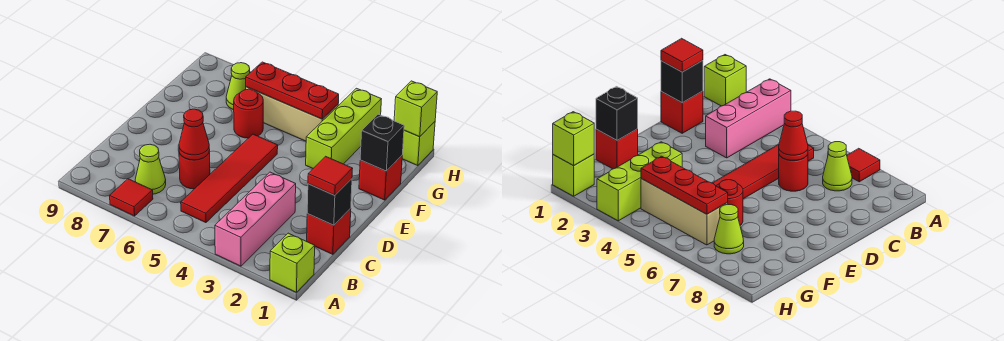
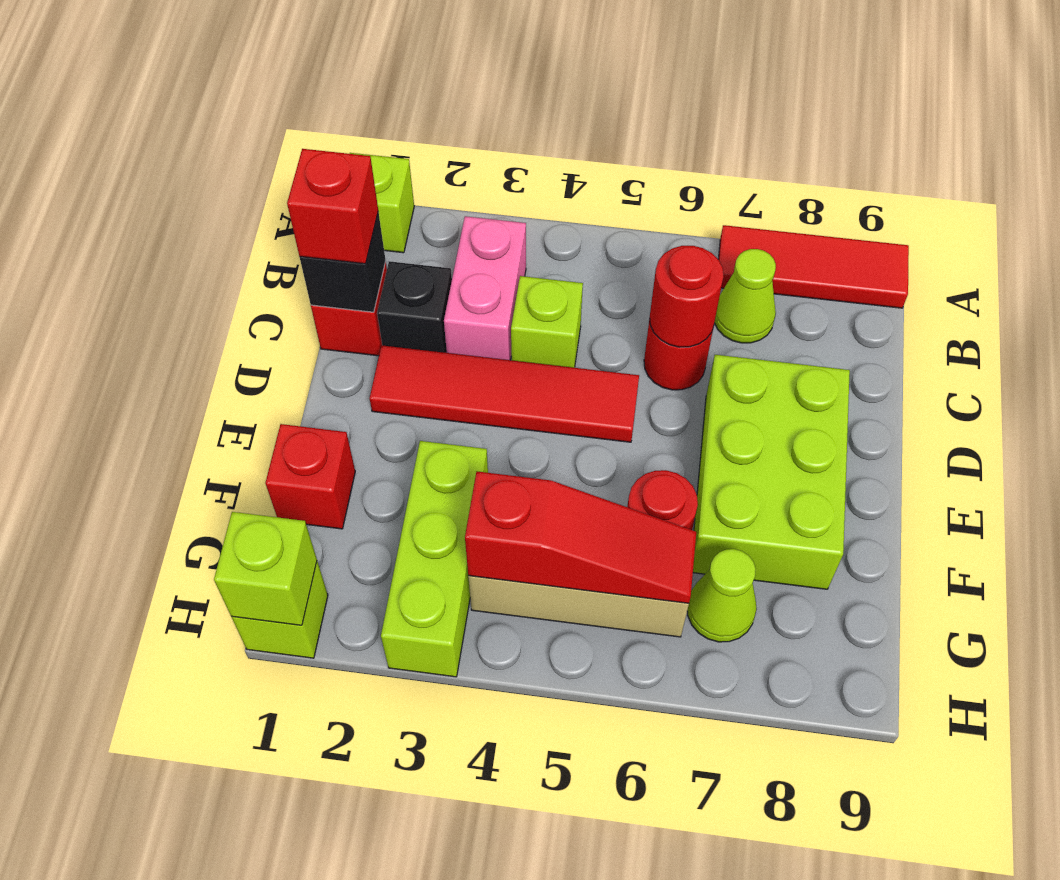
pink brick A3:C3 level 1 -> pink brick B3:C3 level 1
red tile A7 level 1 -> red tile A7:A9 level 1
red tile B5:E5 level 1 -> red tile D2:D5 level 1
red tile C1 level 3 -> red brick C1 level 3
none -> lime brick C4 level 1
red cone C6 level 2 -> red round brick C6 level 2
none -> lime brick D7:F8 level 1
black brick F1 level 2 -> black brick C2 level 1
red plate G4:G6 level 2 -> red slope G4:G6 level 2 top 4

